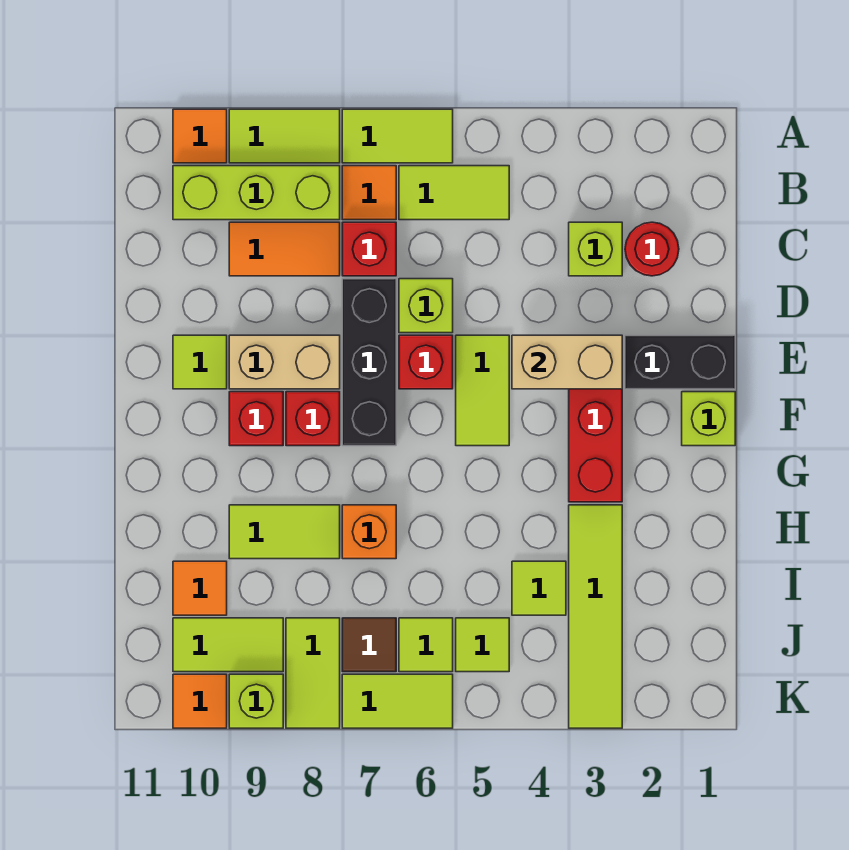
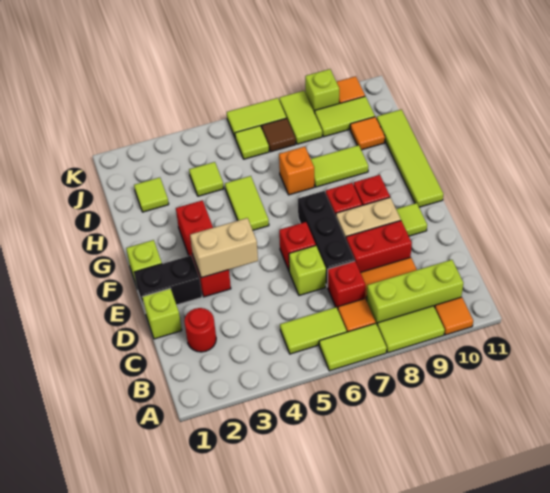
lime brick C3 level 1 -> lime brick D1 level 1
none -> red brick D8:D9 level 1
lime tile E5:F5 level 1 -> lime tile G5:H5 level 1
lime tile H3:K3 level 1 -> lime tile F11:I11 level 1
lime tile J5 level 1 -> lime tile I2 level 1

